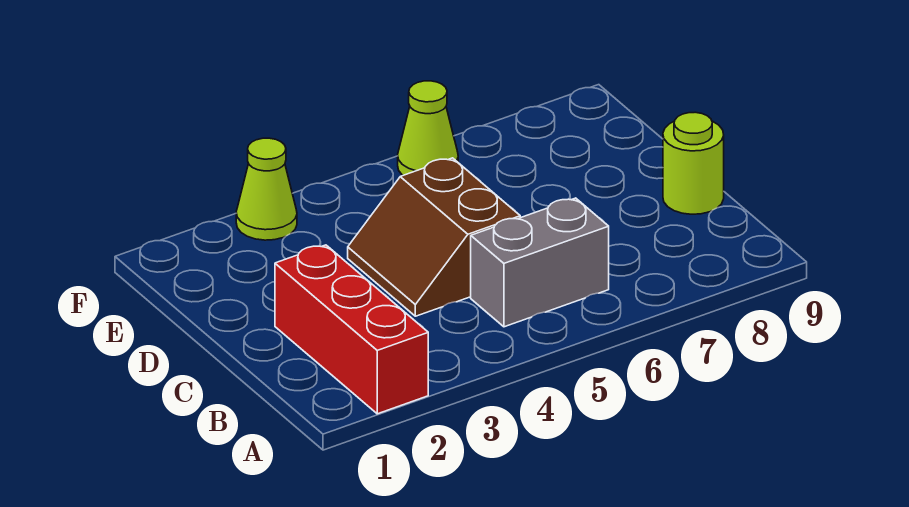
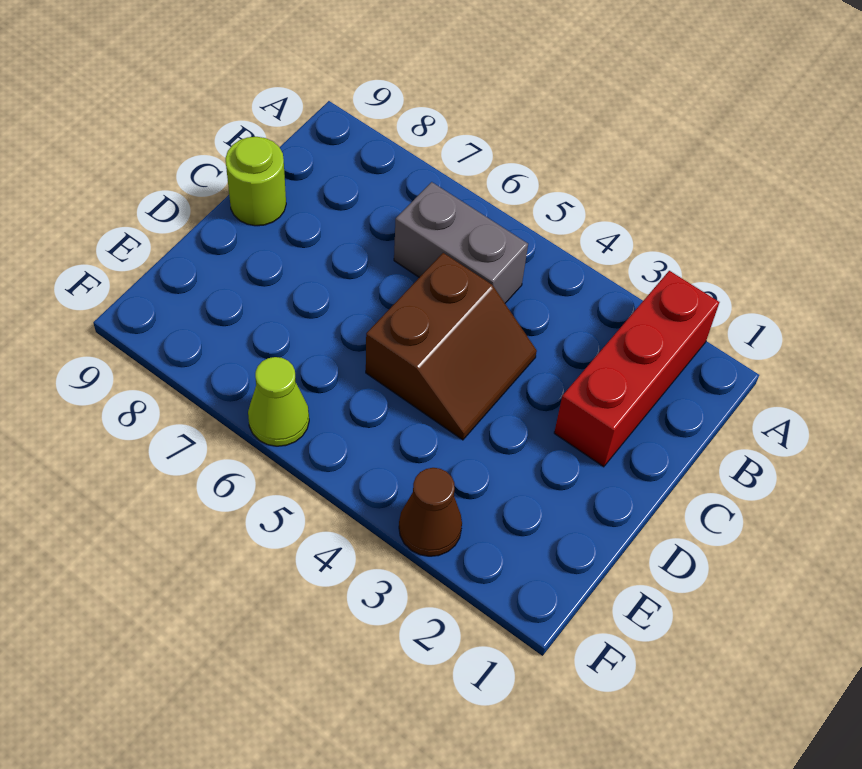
lime cone F3 level 1 -> brown cone F3 level 1

